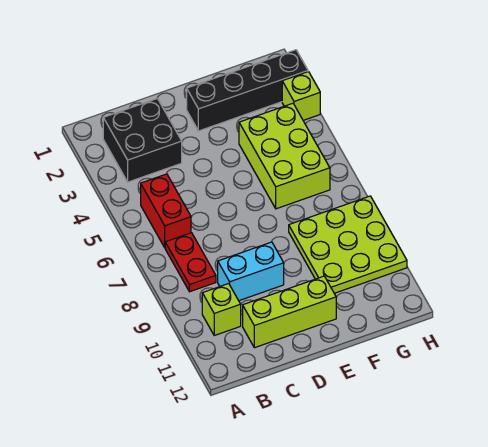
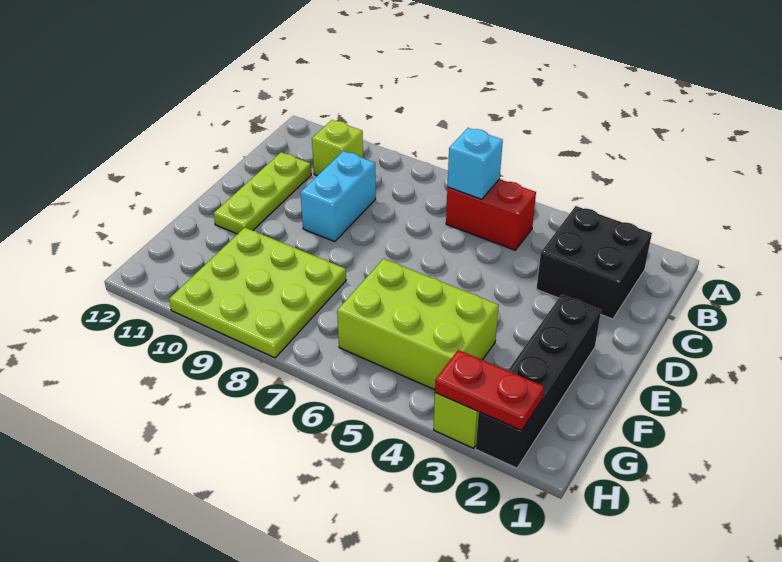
none -> cyan brick B6 level 2
red plate B7:B8 level 1 -> red plate H2:H3 level 2
lime brick C11:E11 level 1 -> lime plate C11:E11 level 1

